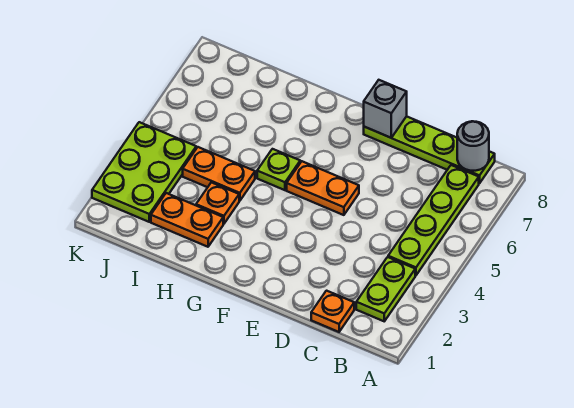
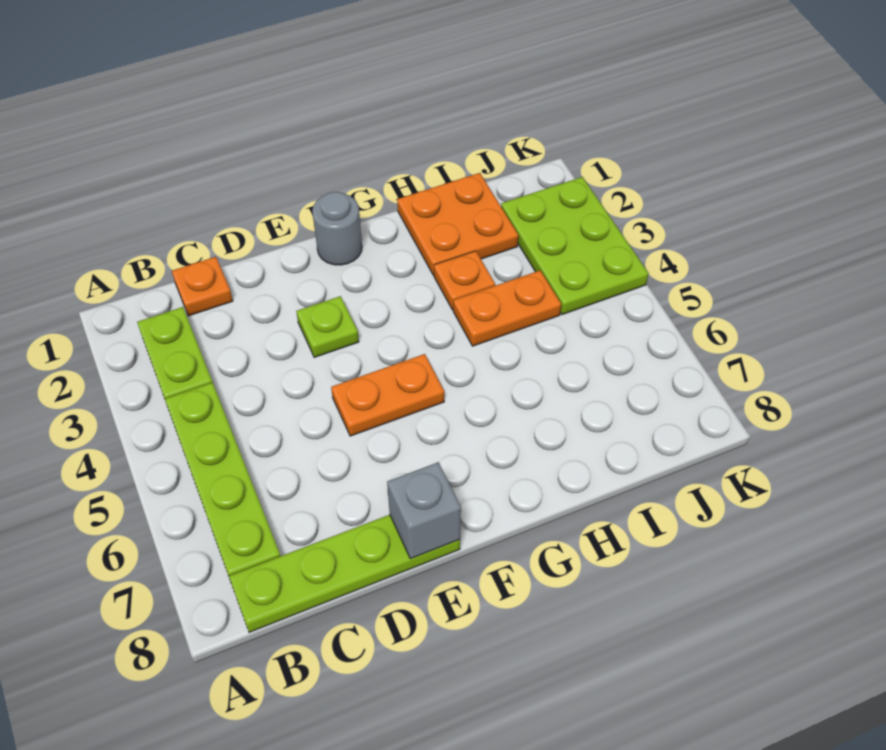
grey round brick B8 level 2 -> grey round brick F1 level 1
lime plate G5 level 1 -> lime plate E3 level 1
orange plate H2:I2 level 1 -> orange plate H1:I2 level 1

